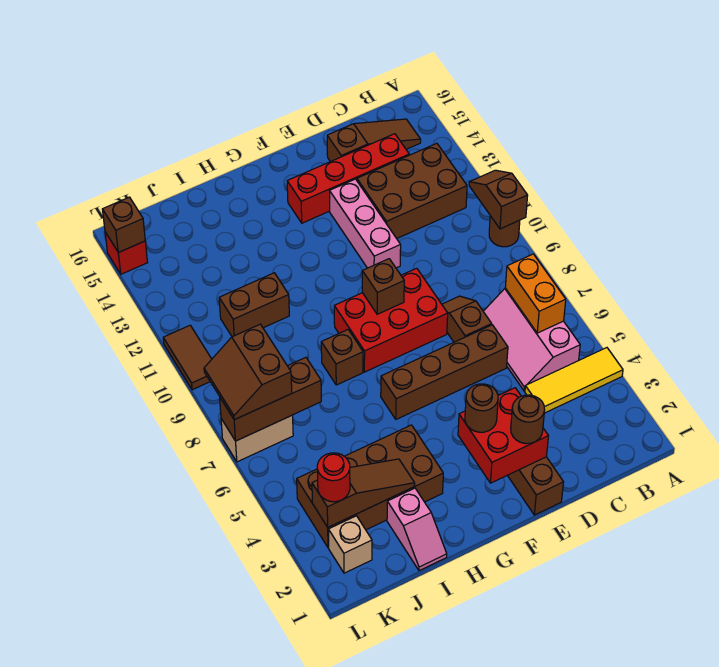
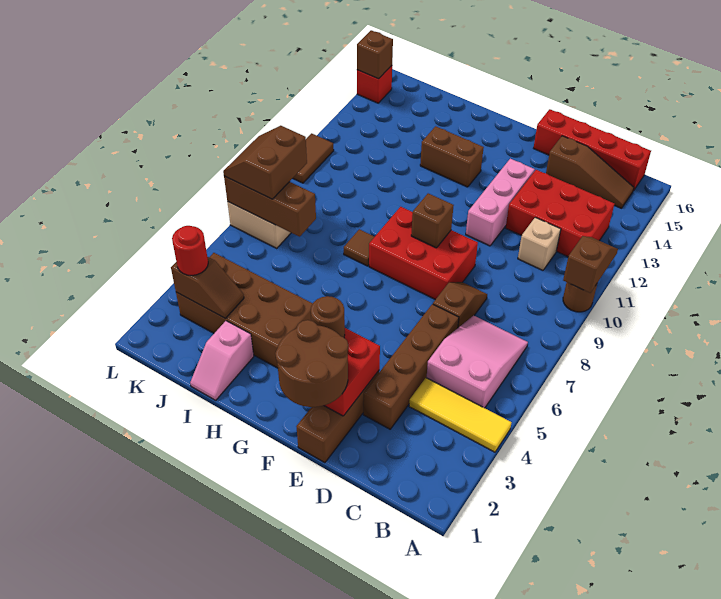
pink slope B5:C7 level 1 top B -> pink slope B5:C7 level 1 top 5
orange brick B6:B7 level 2 -> none
brown brick B12:D13 level 1 -> red brick B12:D13 level 1
red brick C14:F14 level 1 -> red brick B16:E16 level 1
brown brick D6:G6 level 1 -> brown brick D3:D6 level 1
brown round brick E2 level 3 -> brown round brick E1:F2 level 3
brown brick H8 level 1 -> brown tile H8 level 1
brown slope I3:K3 level 2 top K -> brown slope J3:K3 level 2 top K
brown brick I11:J11 level 1 -> brown brick G13:H13 level 1
tan brick K2 level 1 -> tan brick C11 level 1

